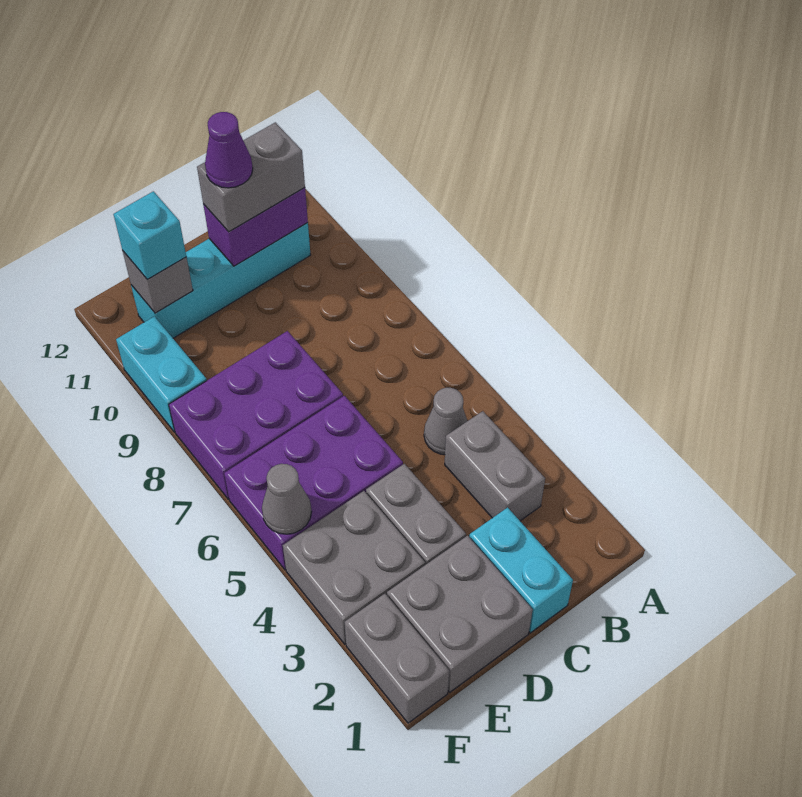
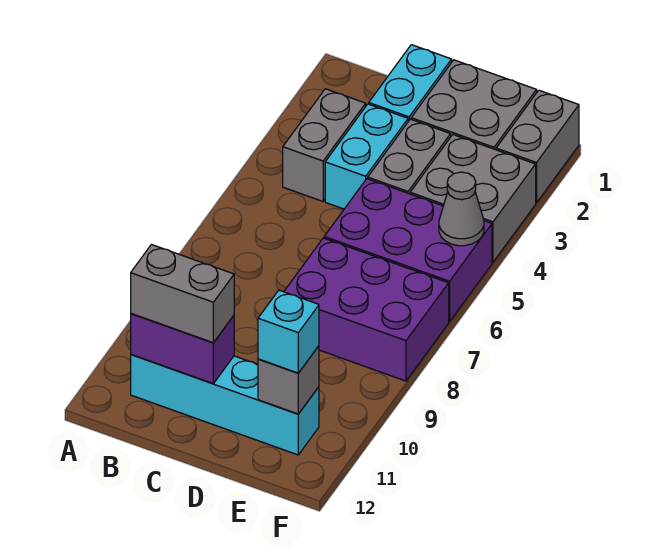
grey cone B5 level 1 -> none
purple cone C11 level 4 -> none
cyan brick F9:F10 level 1 -> cyan brick C3:C4 level 1

